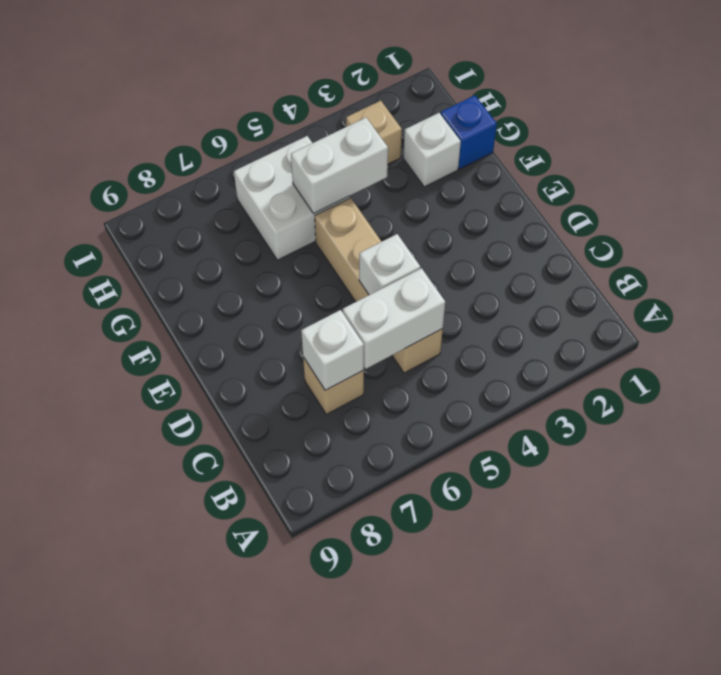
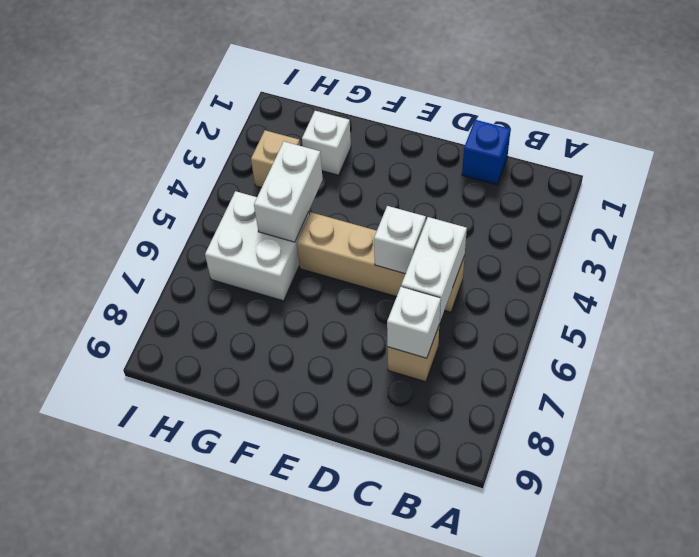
blue brick G1 level 1 -> blue brick C1 level 1

